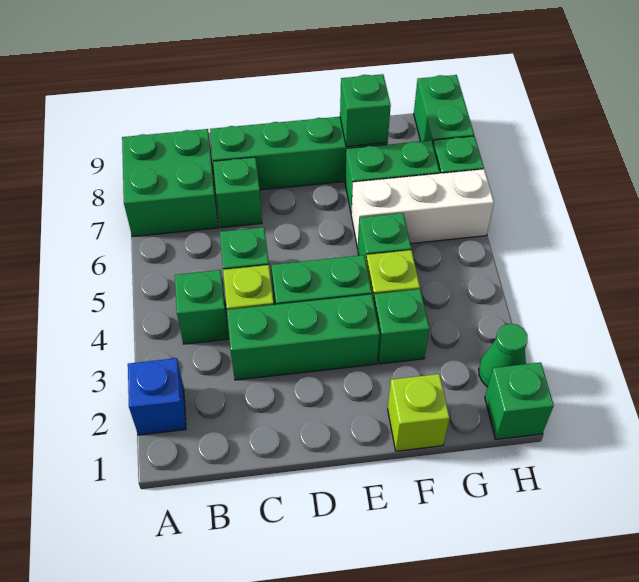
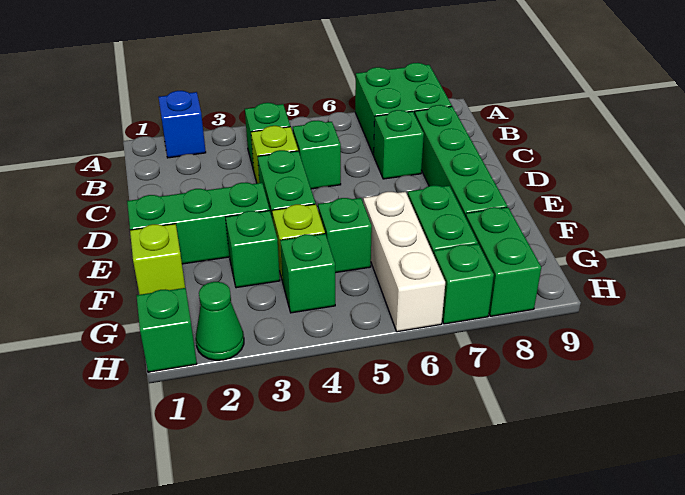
green brick C3:E3 level 1 -> green brick E1:E3 level 1
green brick F8 level 2 -> green brick G4 level 1
green brick H8:H9 level 1 -> green brick G8:H8 level 1

